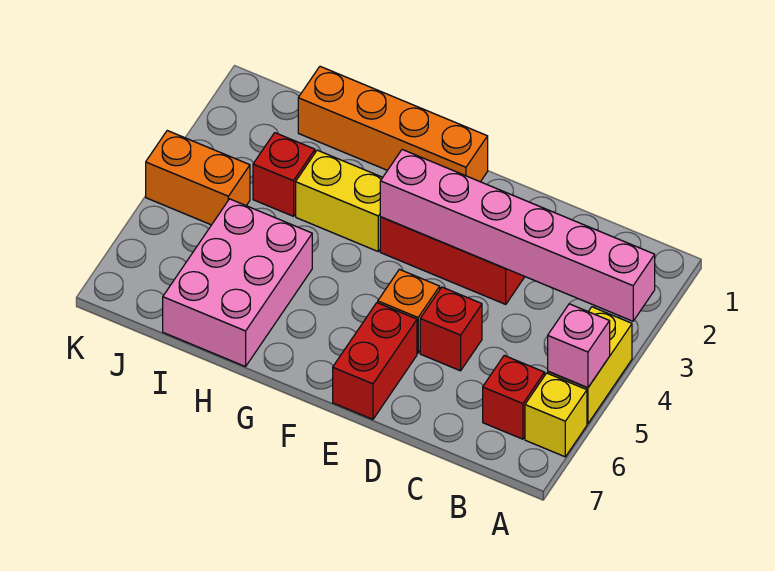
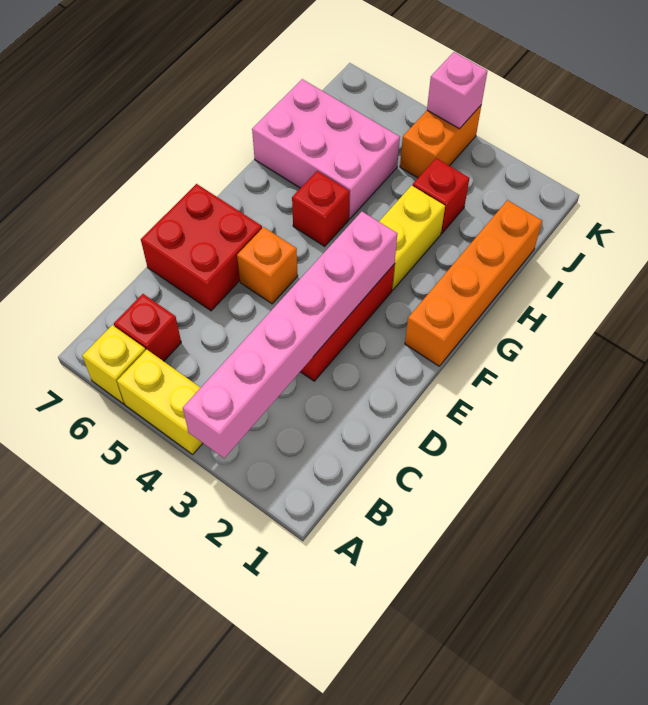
pink brick A5 level 2 -> pink brick K4 level 2
red brick D5 level 1 -> red brick G5 level 1
red brick E6:E7 level 1 -> red brick D6:E7 level 1

